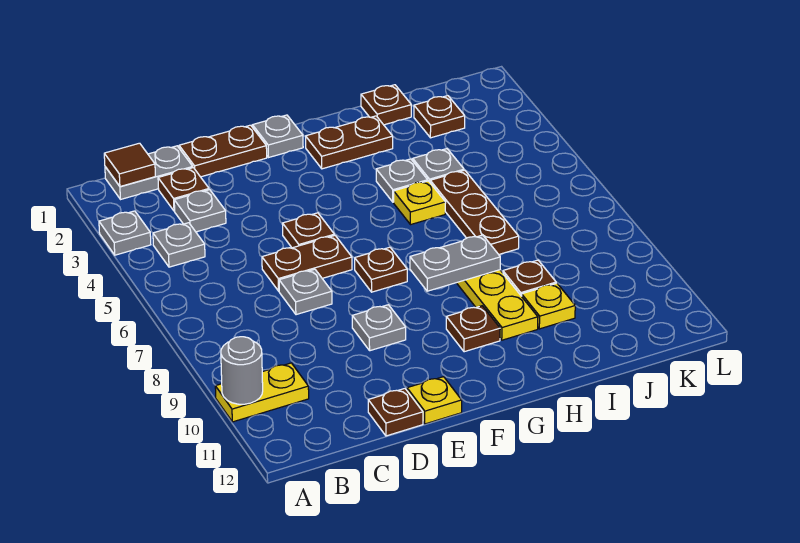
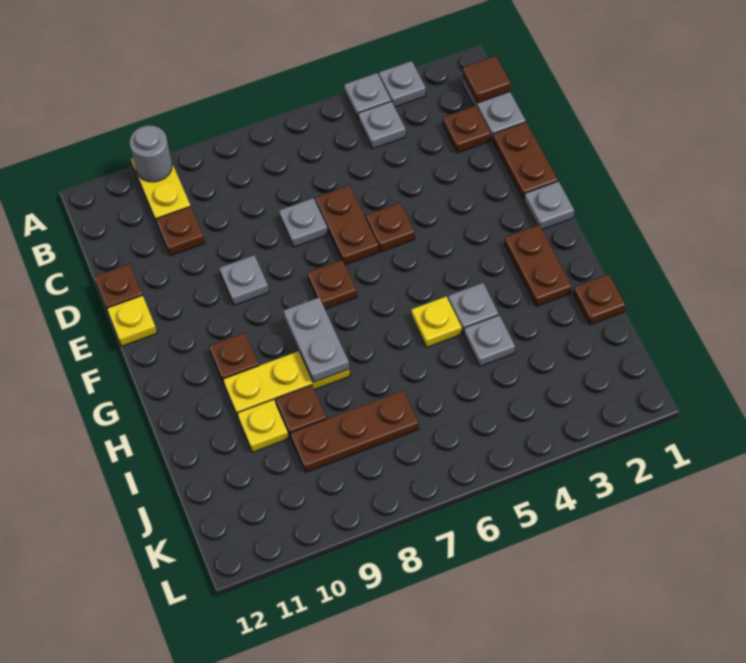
grey plate C3 level 1 -> grey plate A4 level 1
brown plate I5:I7 level 1 -> brown plate J7:J9 level 1
brown plate J2 level 1 -> brown plate C10 level 1

